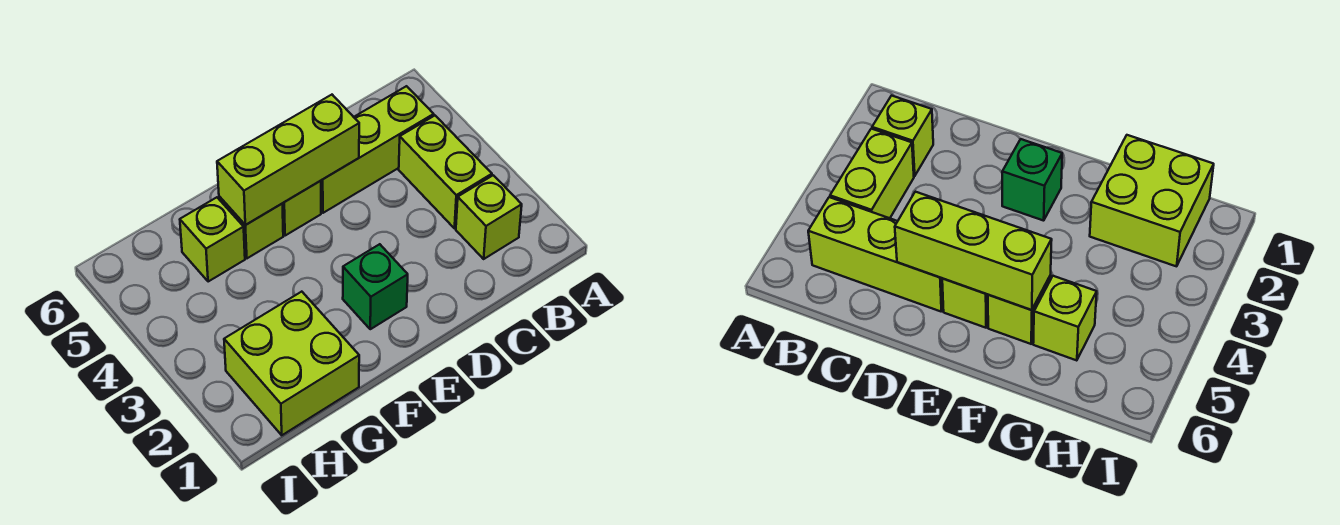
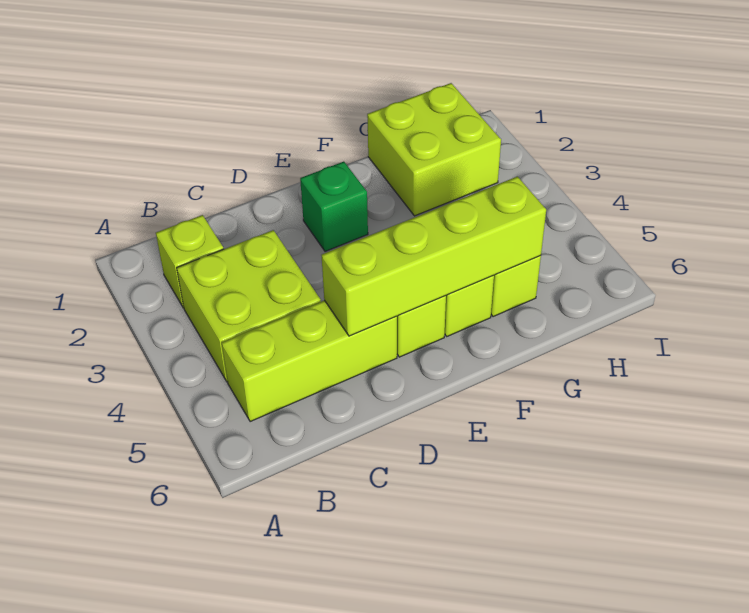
lime brick B3:B4 level 1 -> lime brick B3:C4 level 1
lime brick D5:F5 level 2 -> lime brick D5:G5 level 2

